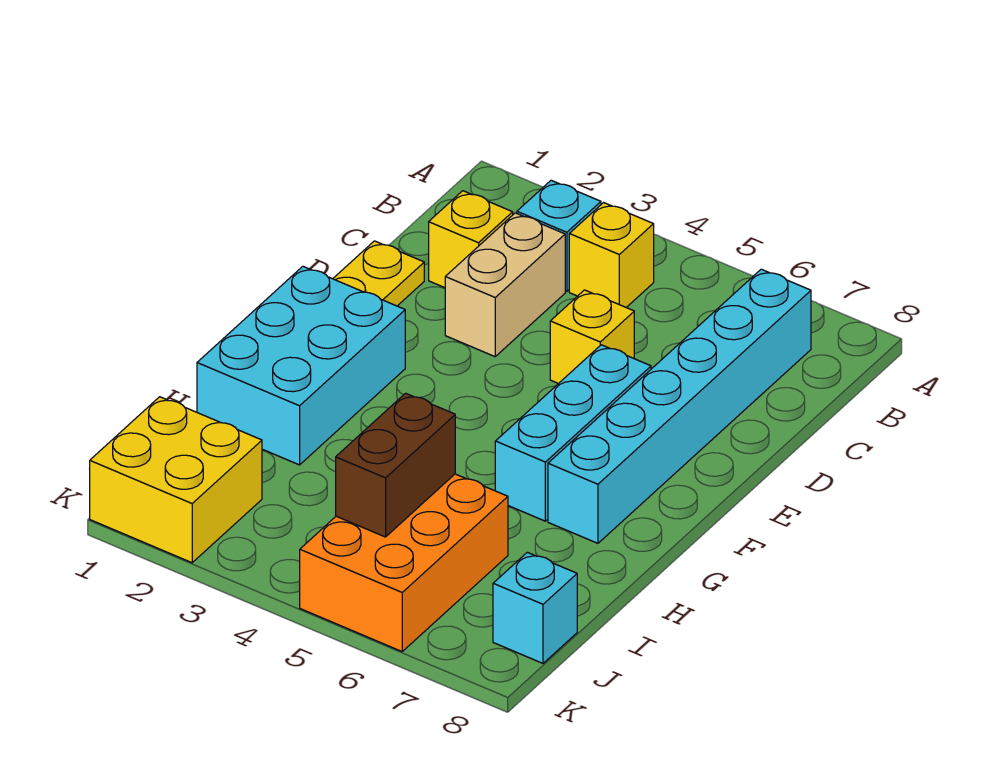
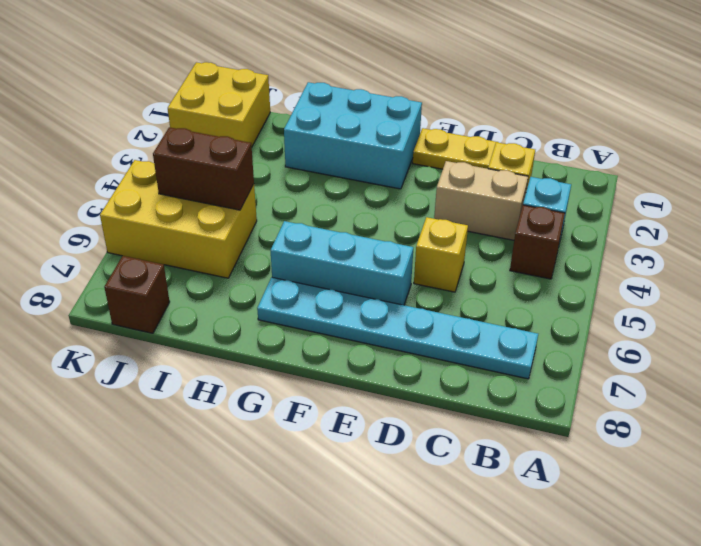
yellow brick B4 level 1 -> brown brick B4 level 1
cyan brick B7:G7 level 1 -> cyan plate B7:G7 level 1
orange brick I5:K6 level 1 -> yellow brick I5:K6 level 1
cyan brick J8 level 1 -> brown brick J8 level 1

